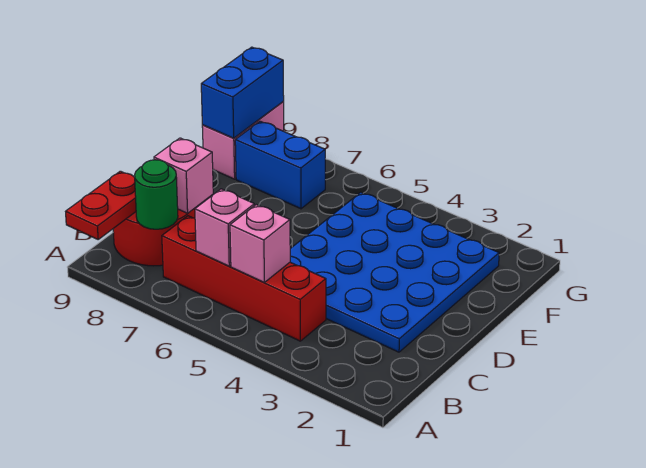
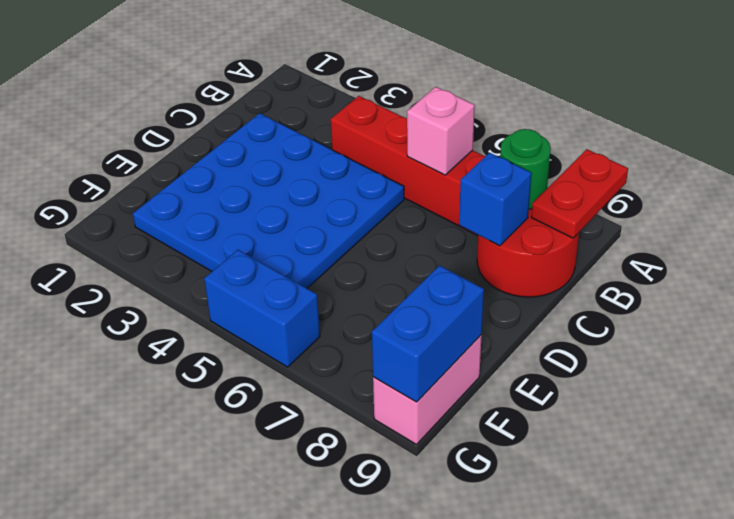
pink brick B5 level 2 -> none
pink brick C8 level 2 -> blue brick C8 level 2
blue brick F7:F8 level 1 -> blue brick G5:G6 level 1

